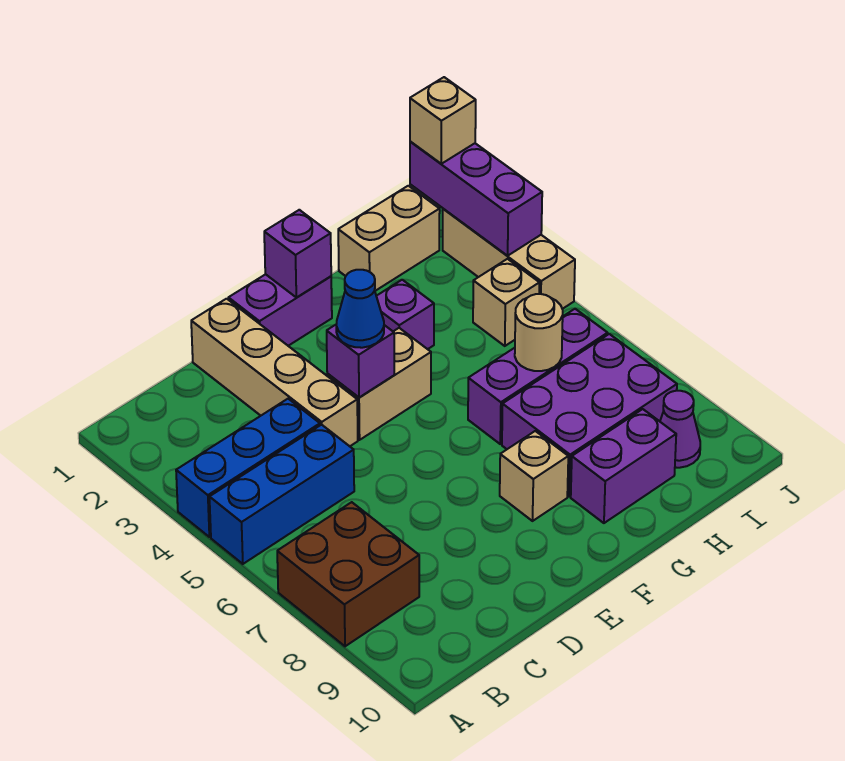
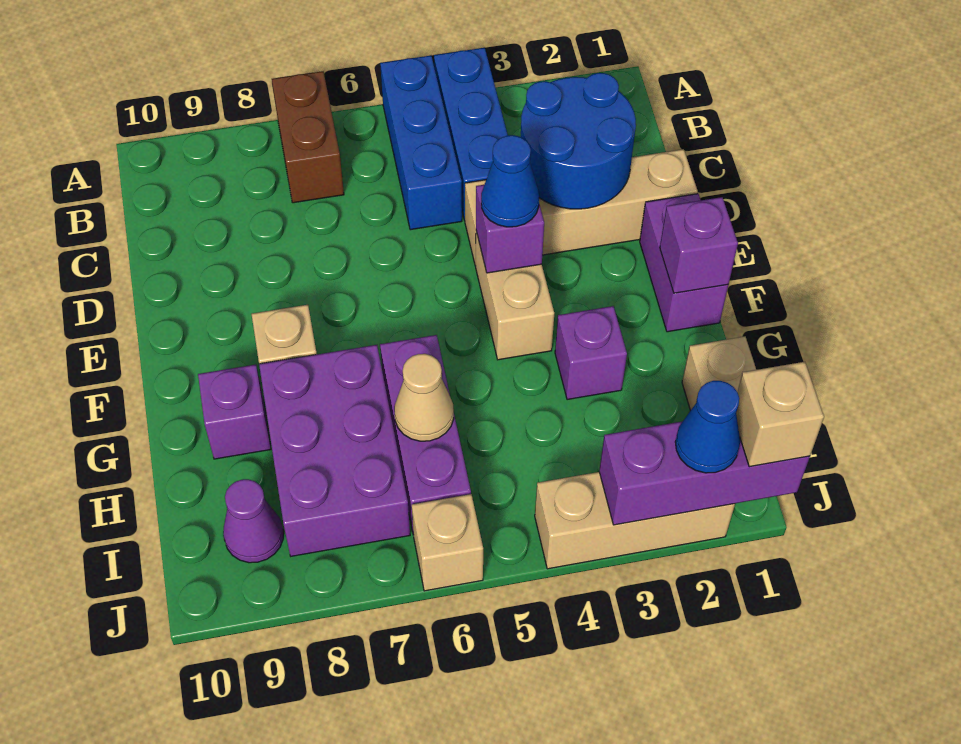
brown brick A7:B8 level 1 -> brown brick A7:B7 level 1
none -> blue round brick C2:D3 level 2
purple brick G9:H9 level 1 -> purple brick G9 level 1
tan round brick H6 level 2 -> tan cone H6 level 2
tan brick I4 level 1 -> tan brick J6 level 1
none -> blue cone J2 level 3

